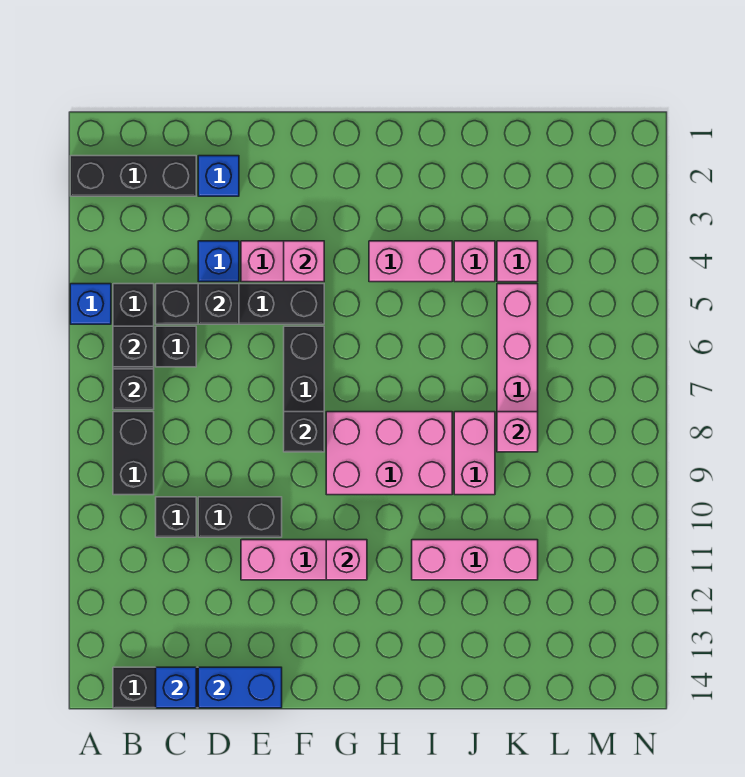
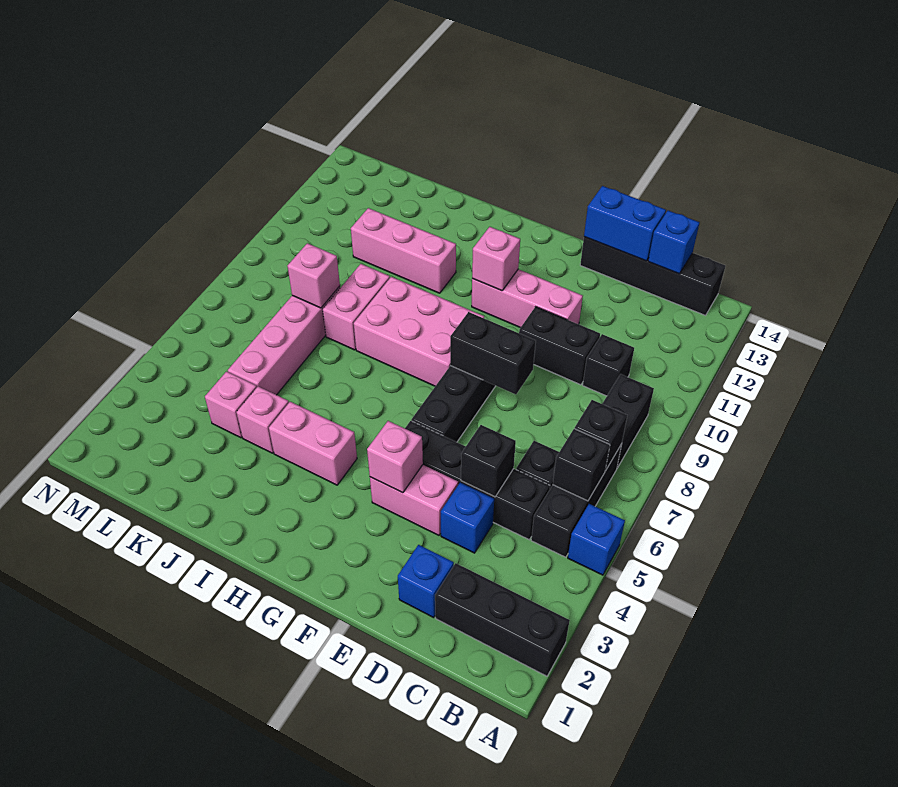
black brick F8 level 2 -> black brick E8:F8 level 2

